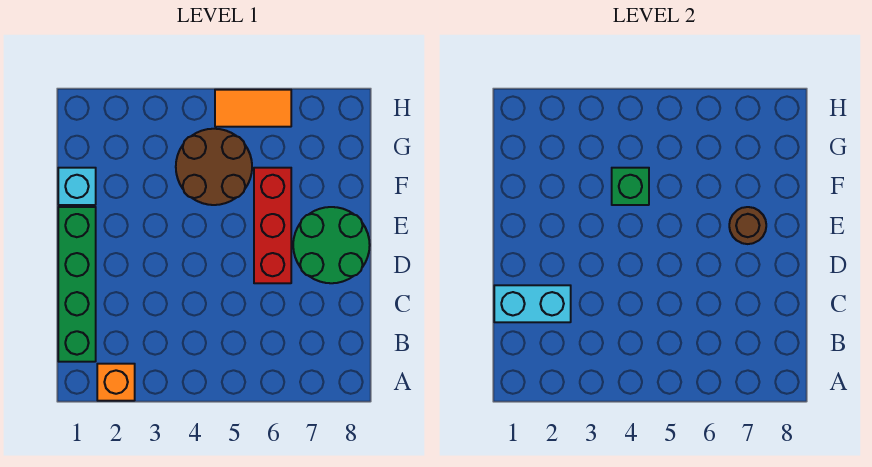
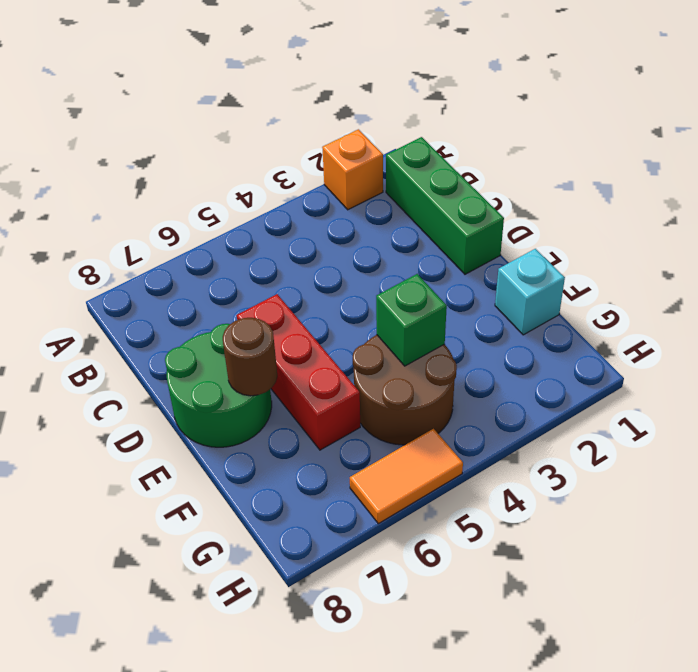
green brick B1:E1 level 1 -> green brick B1:D1 level 1
cyan brick C1:C2 level 2 -> none

